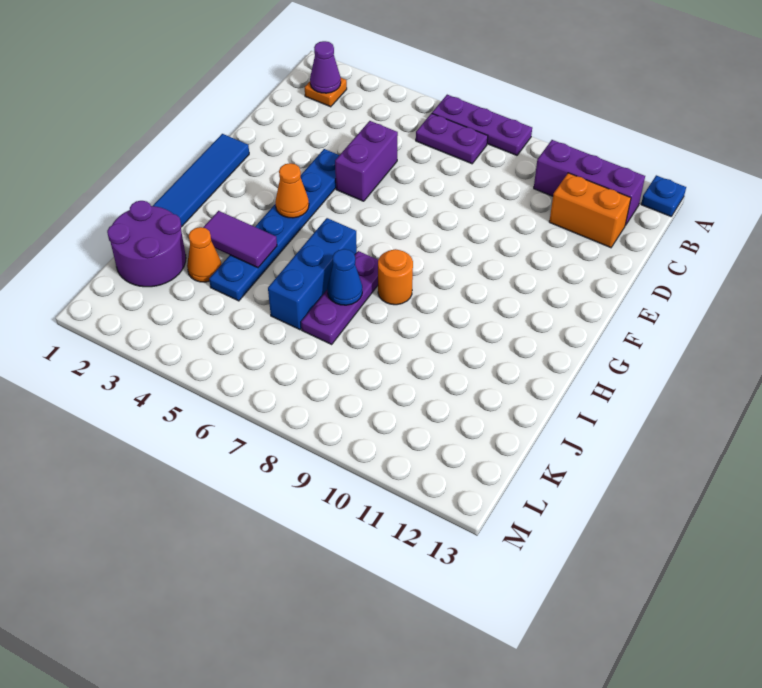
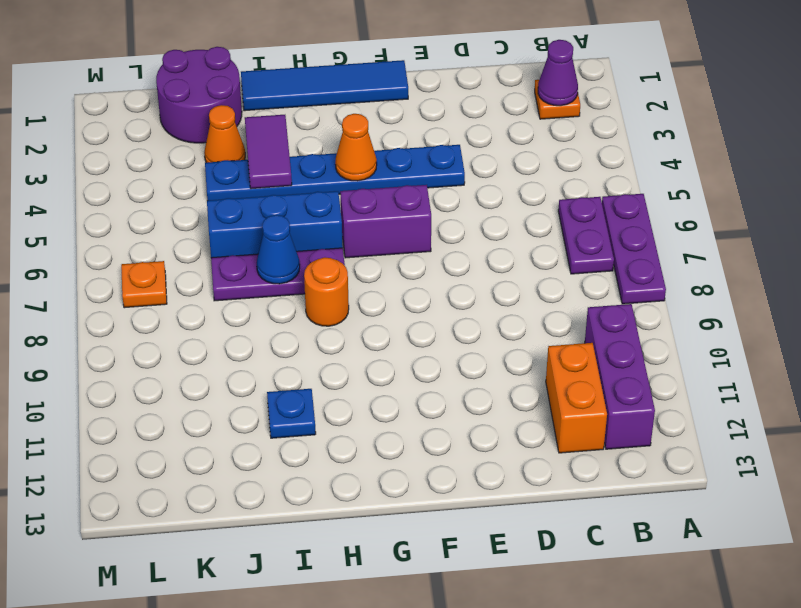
blue plate A13 level 1 -> blue plate I11 level 1
purple brick D5:E5 level 1 -> purple brick F6:G6 level 1
none -> orange plate L7 level 1

